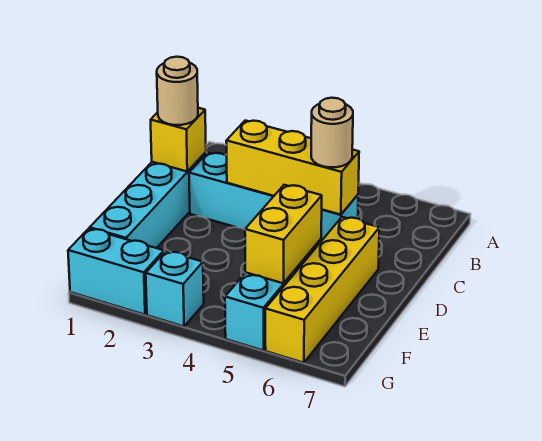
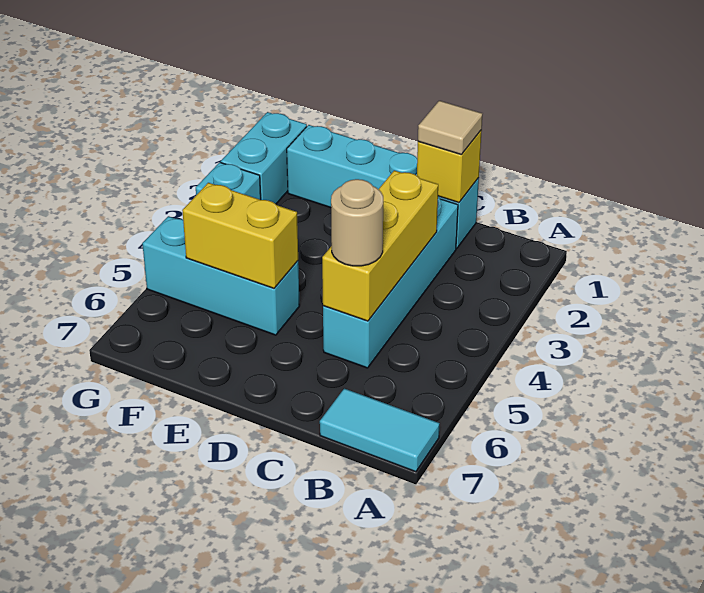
none -> cyan tile A7:B7 level 1
tan round brick C1 level 3 -> tan tile C1 level 3
yellow brick D6:G6 level 1 -> none

